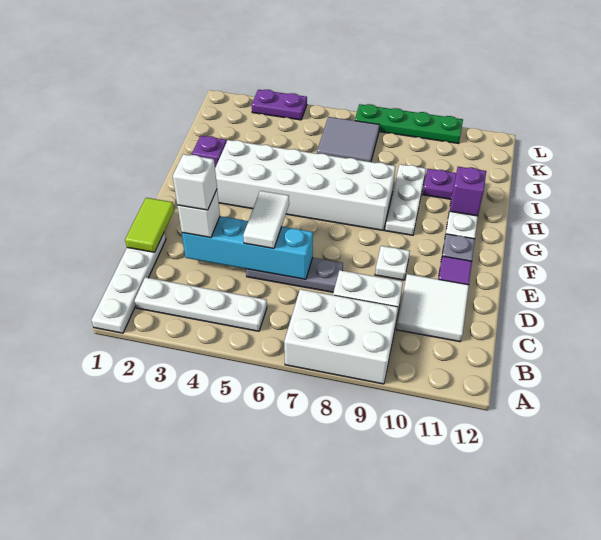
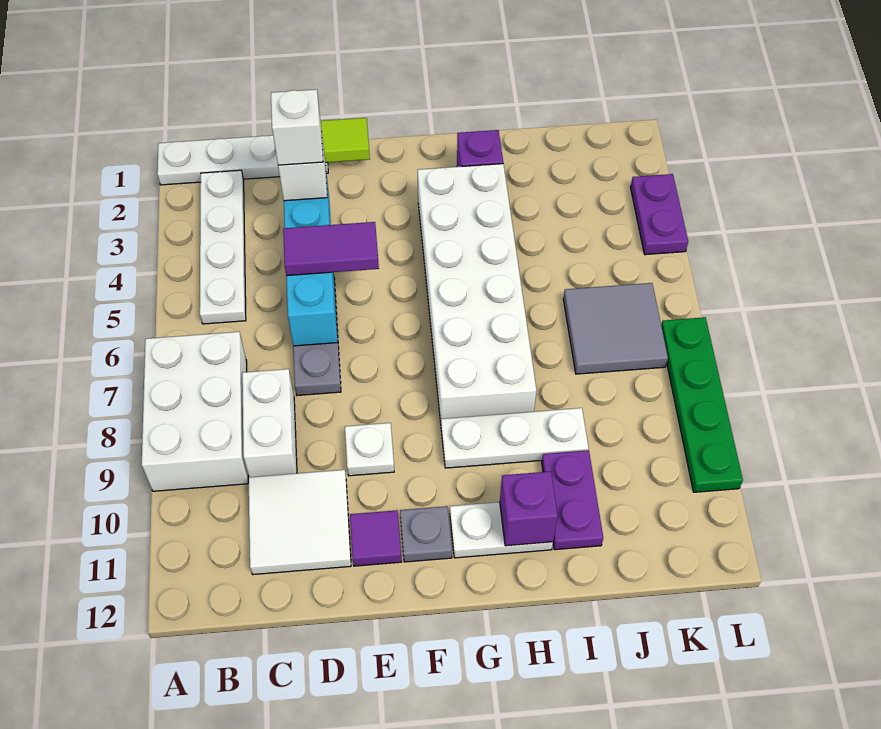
white tile D5:E5 level 3 -> purple tile D5:E5 level 3

